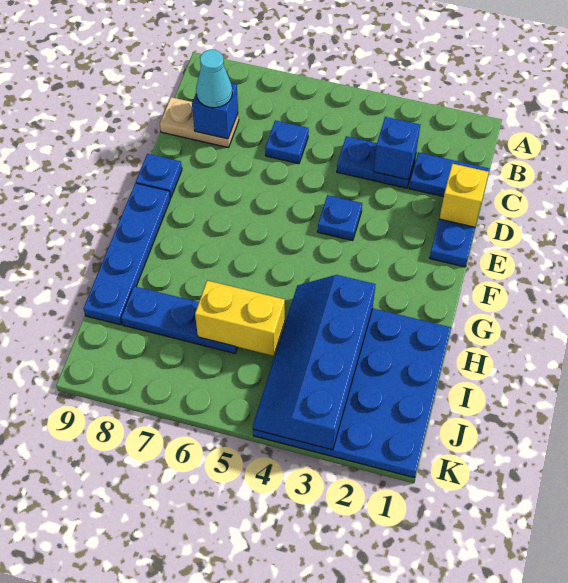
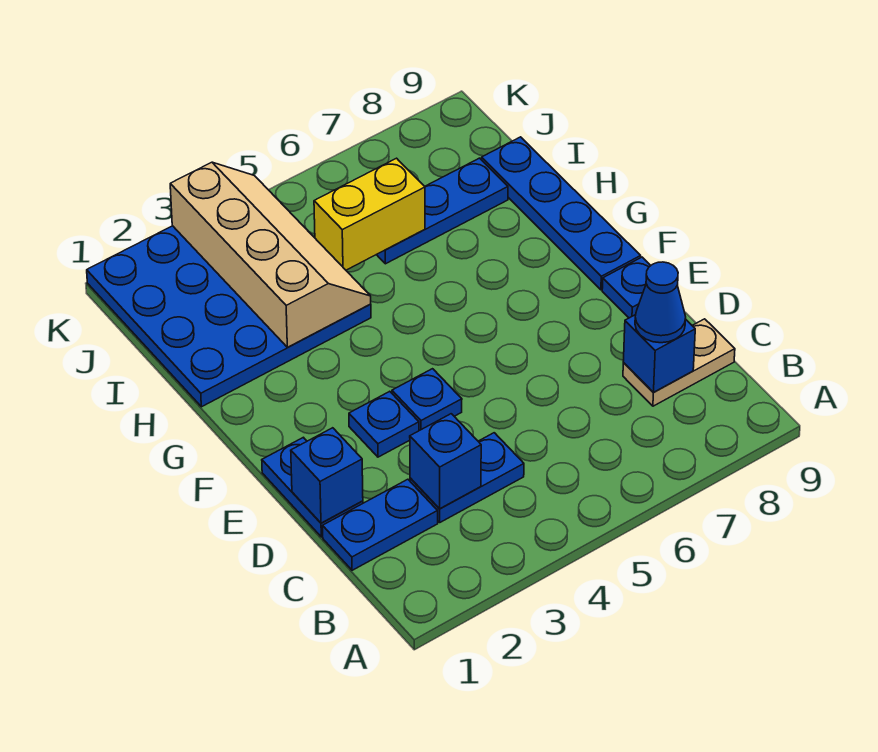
blue plate C6 level 1 -> blue plate E3 level 1
cyan cone C8 level 3 -> blue cone C8 level 3
yellow brick D1 level 2 -> blue brick D1 level 2
blue slope H3:K4 level 2 top 3 -> tan slope H3:K4 level 2 top 3

